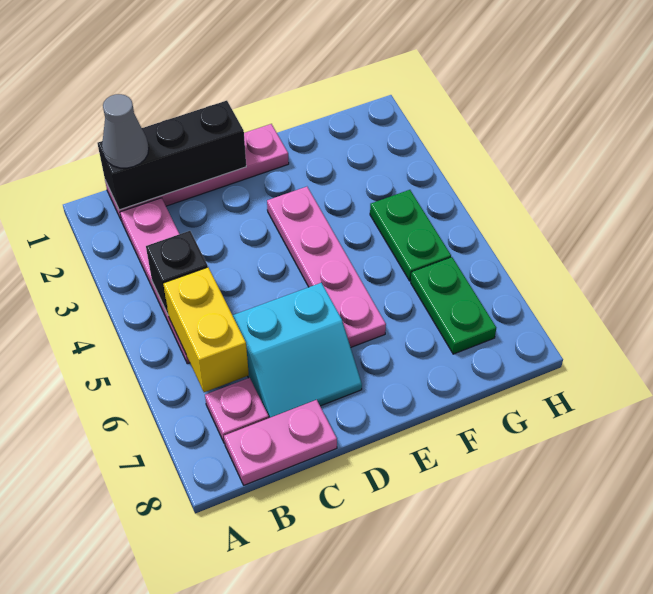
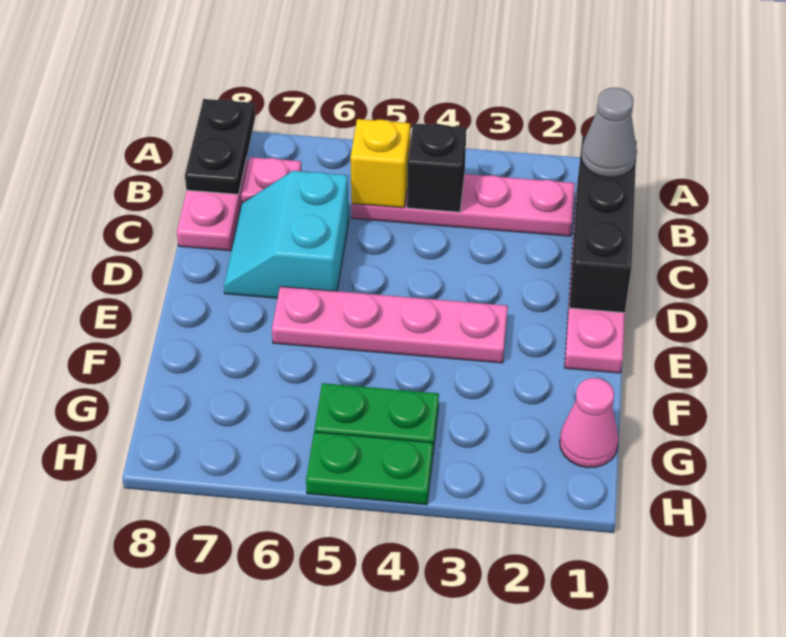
none -> black plate A8:B8 level 2
yellow brick B5:B6 level 2 -> yellow brick B5 level 2
none -> pink cone G1 level 1
green plate G6:G7 level 1 -> green plate H4:H5 level 1

